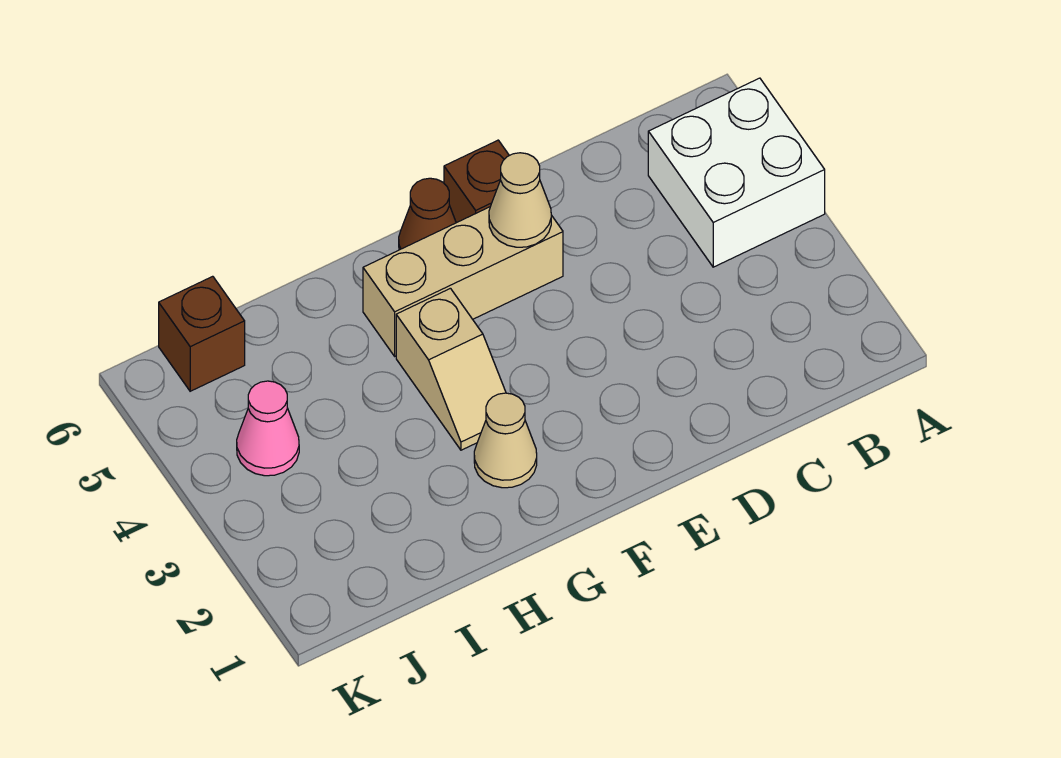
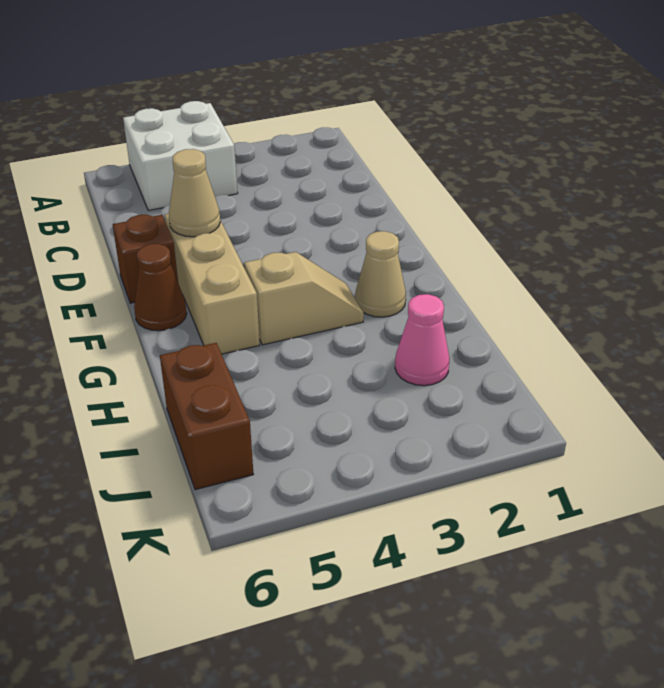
pink cone J4 level 1 -> pink cone I2 level 1
brown brick J6 level 1 -> brown brick I6:J6 level 1

